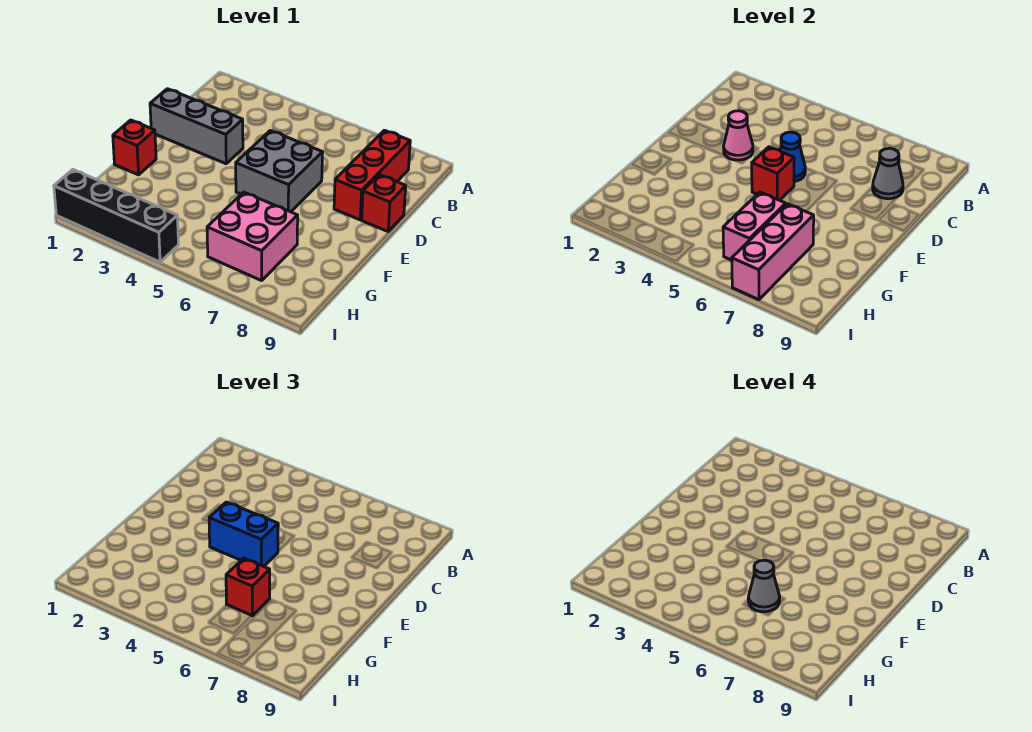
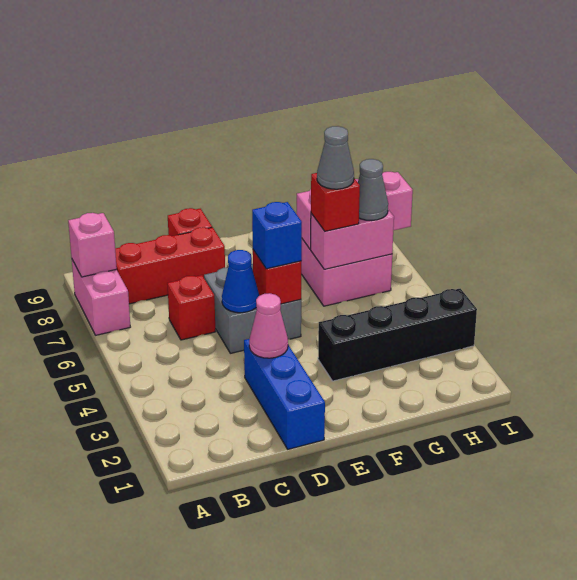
none -> pink brick A7:A8 level 1
none -> pink brick A8 level 2
grey cone C8 level 2 -> grey cone H6 level 3
grey brick D1:D3 level 1 -> blue brick D1:D3 level 1
blue brick E4:E5 level 3 -> blue brick E5 level 3
red brick F1 level 1 -> red brick C6 level 1
black brick I1:I4 level 1 -> black brick F3:I3 level 1

